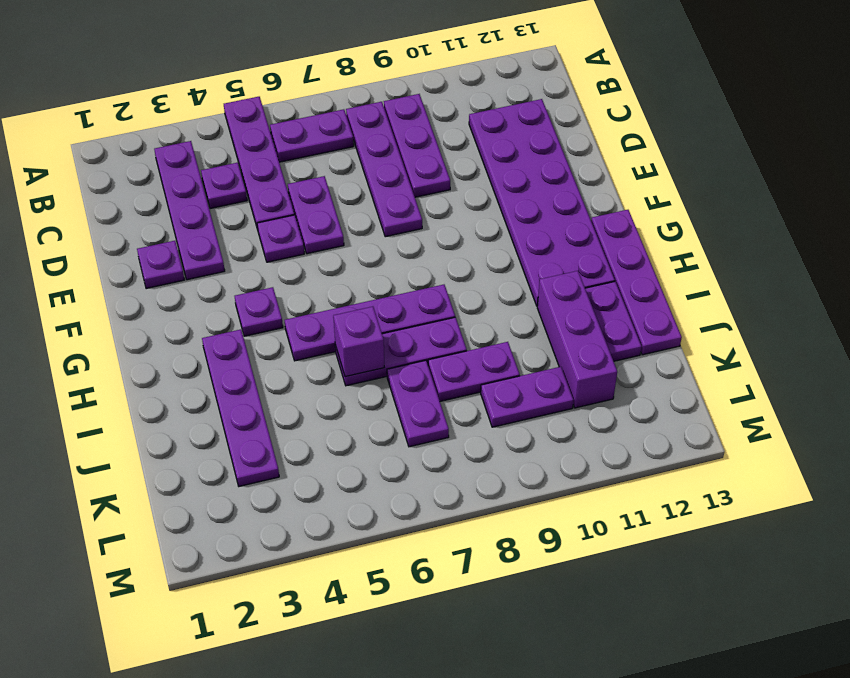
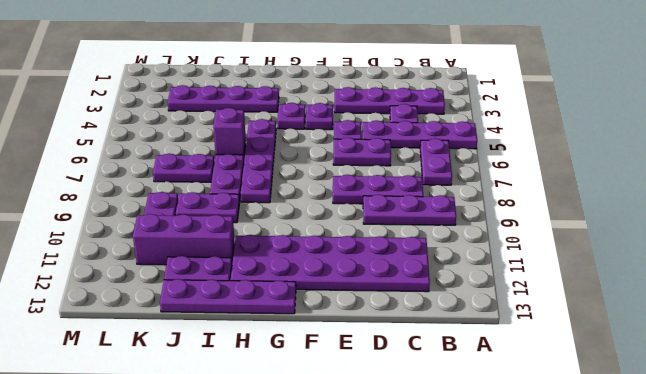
purple plate B8:E8 level 1 -> purple plate C8:E8 level 1
purple plate E2 level 1 -> purple plate F4 level 1
purple plate J8:J9 level 1 -> purple plate I9:J9 level 1

